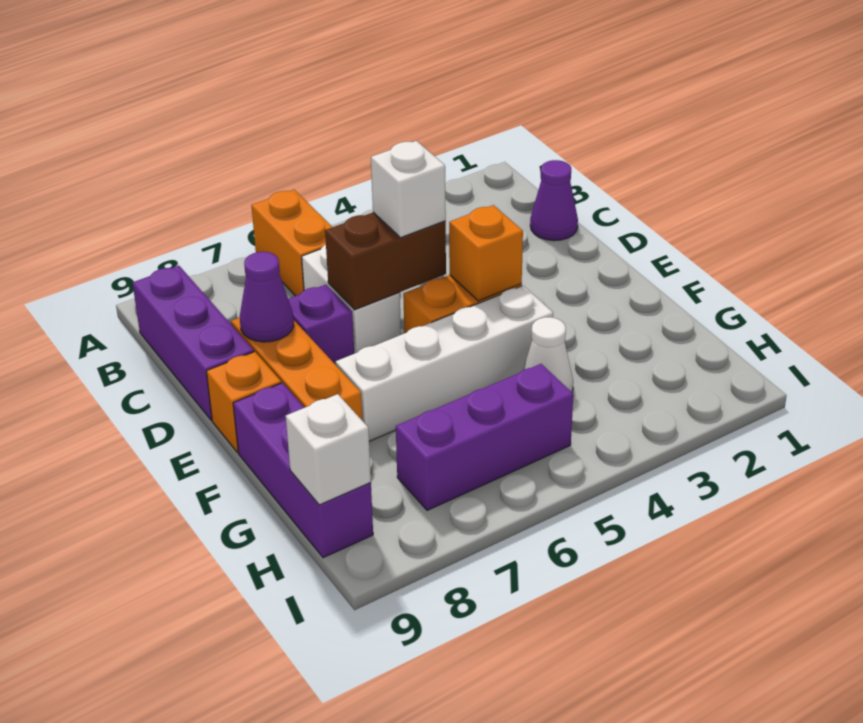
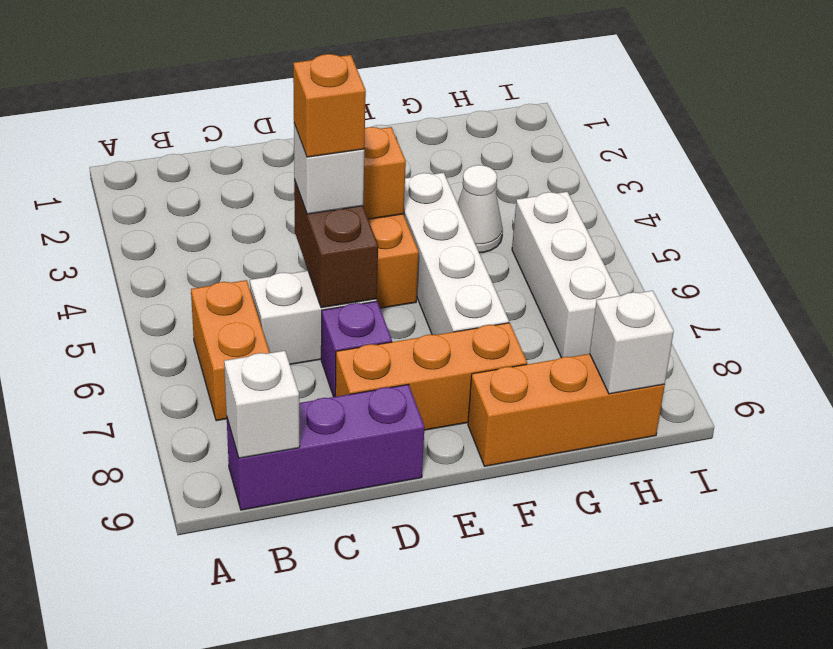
orange brick A6:B6 level 1 -> orange brick B6:B7 level 1
none -> white brick B9 level 2
purple cone C1 level 1 -> none
purple cone D8 level 2 -> none
orange brick E9 level 1 -> orange brick D5 level 4
purple brick F9:H9 level 1 -> orange brick F9:H9 level 1
purple brick H5:H7 level 1 -> white brick H5:H7 level 1

